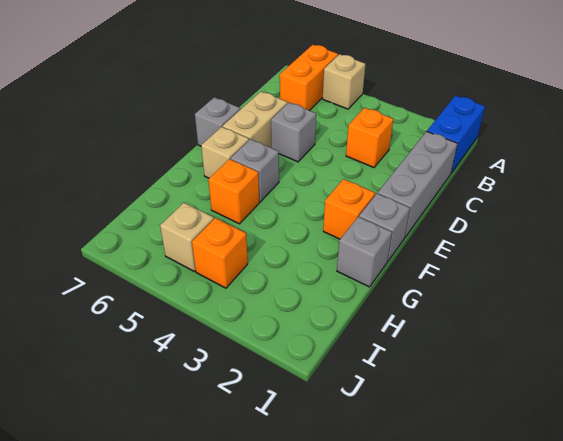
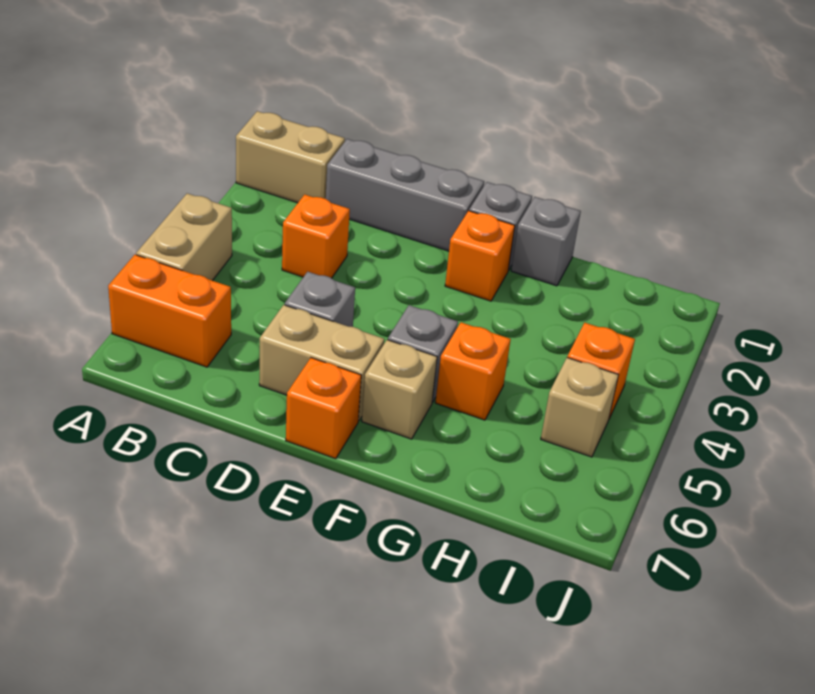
blue brick A1:B1 level 1 -> tan brick A1:B1 level 1
tan brick A5 level 1 -> tan brick A4:A5 level 1
grey brick E7 level 1 -> orange brick E7 level 1

